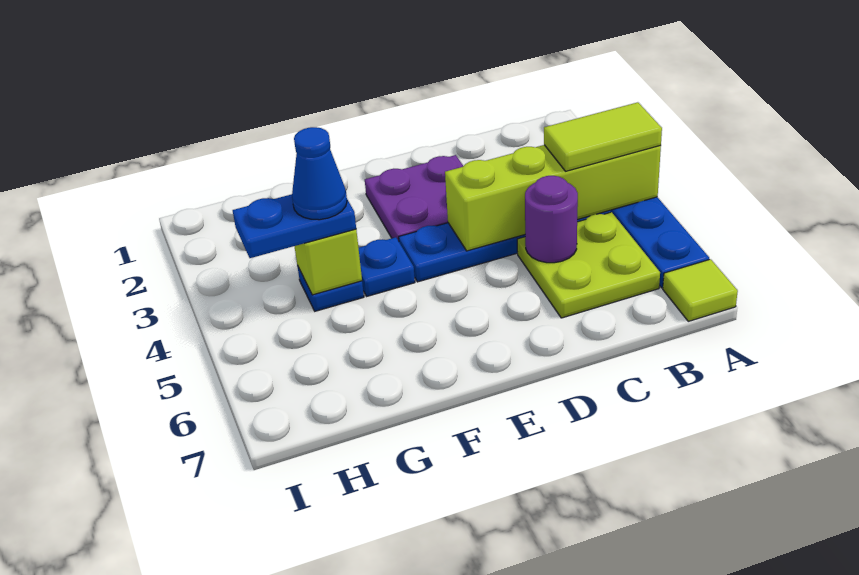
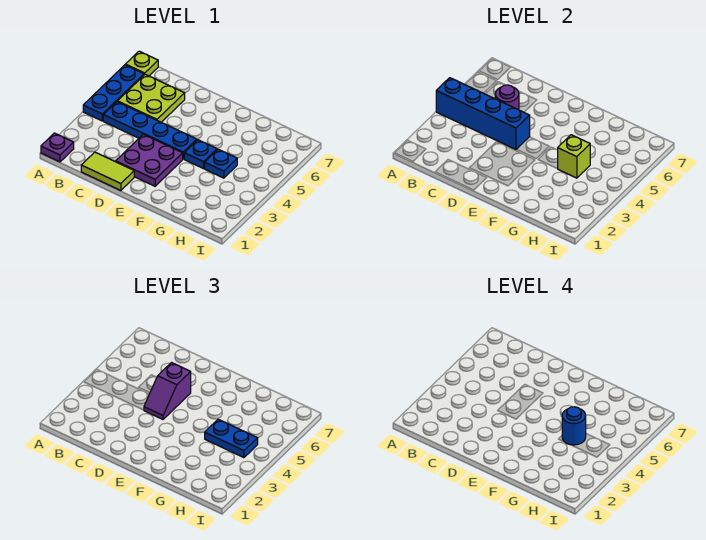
none -> purple plate A1 level 1
lime brick A4:D4 level 2 -> blue brick A4:D4 level 2
lime tile A4:B4 level 3 -> lime tile C1:D1 level 1
lime tile A7 level 1 -> lime plate A7 level 1
none -> purple slope D4:D5 level 3 top 5
blue cone G4 level 4 -> blue round brick G4 level 4

